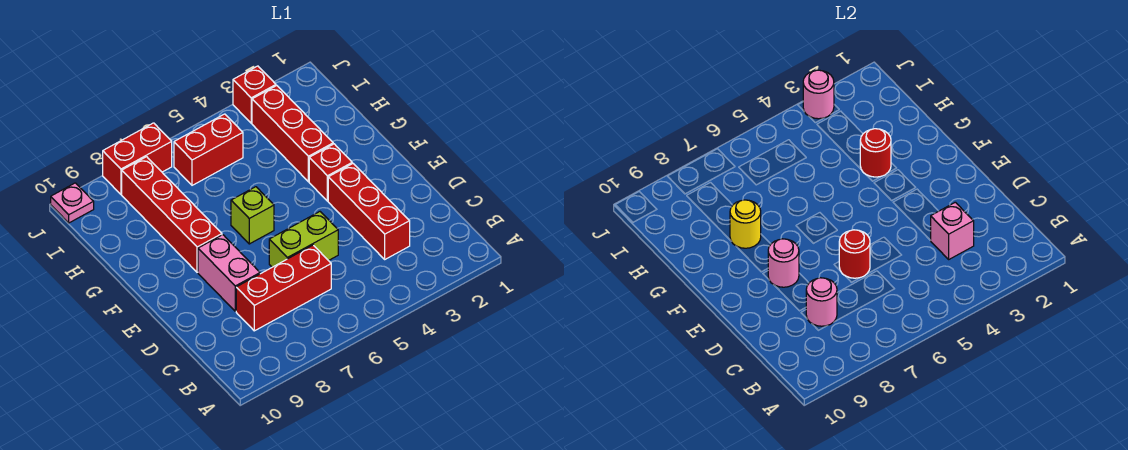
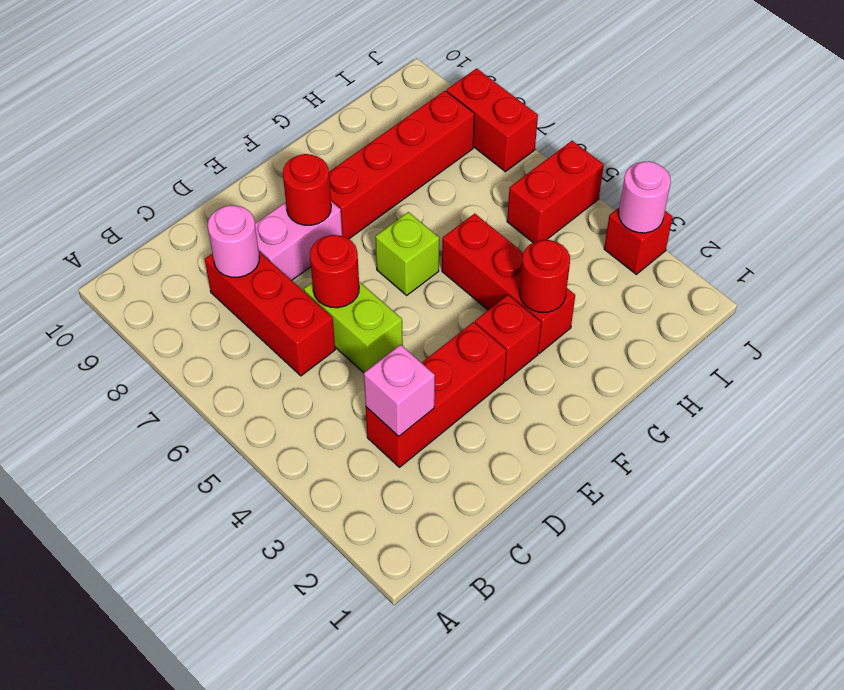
pink round brick E8 level 2 -> red round brick E8 level 2
red brick G3:I3 level 1 -> red brick G3:G5 level 1
yellow round brick G8 level 2 -> none
red brick I5:I6 level 1 -> red brick I5:J5 level 1
pink plate J10 level 1 -> none

